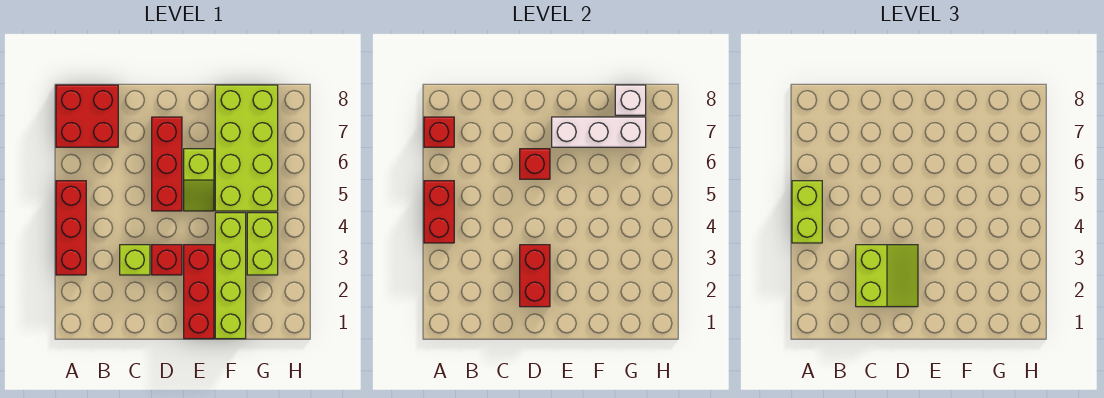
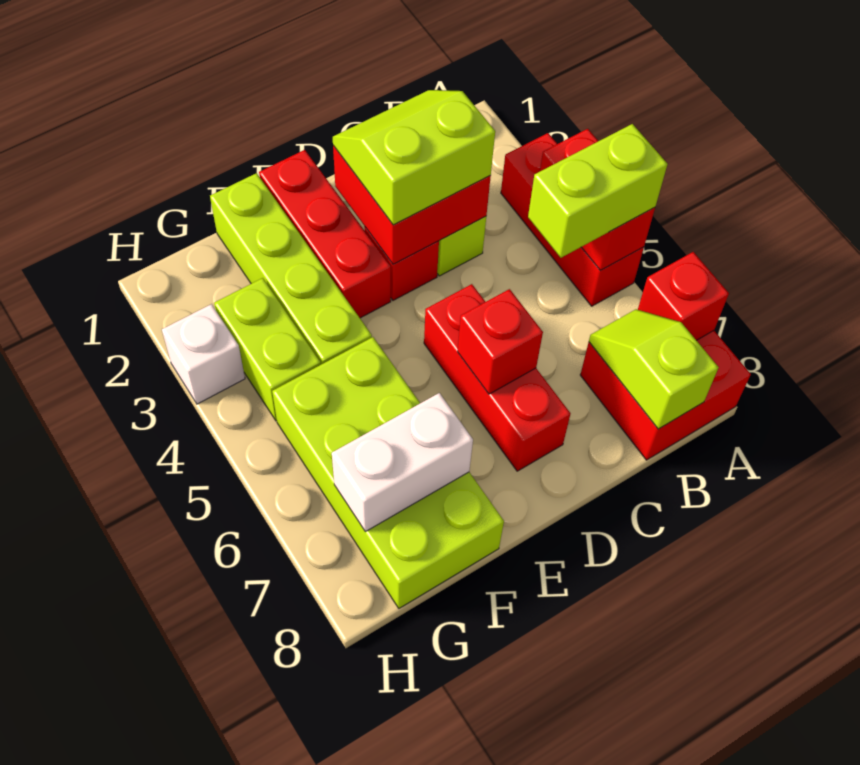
lime brick A4:A5 level 3 -> lime brick A5:B5 level 3
lime slope C2:D3 level 3 top C -> lime slope C2:D3 level 3 top 3
red brick D2:D3 level 2 -> red brick C2:D3 level 2
lime slope E5:E6 level 1 top 6 -> lime slope B7:B8 level 2 top 8
white brick E7:G7 level 2 -> white brick F7:G7 level 2
white brick G8 level 2 -> white brick H3 level 1

